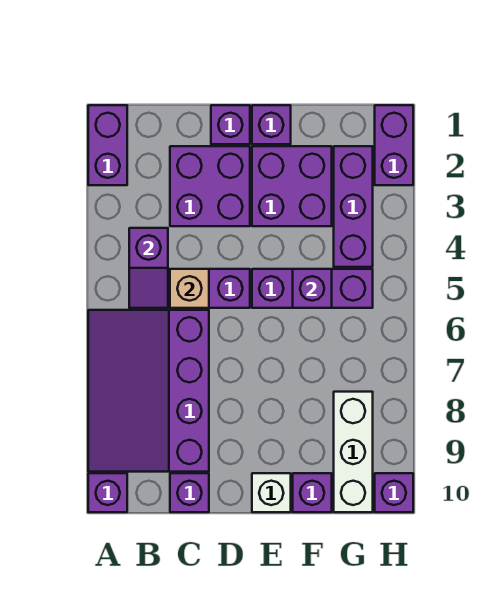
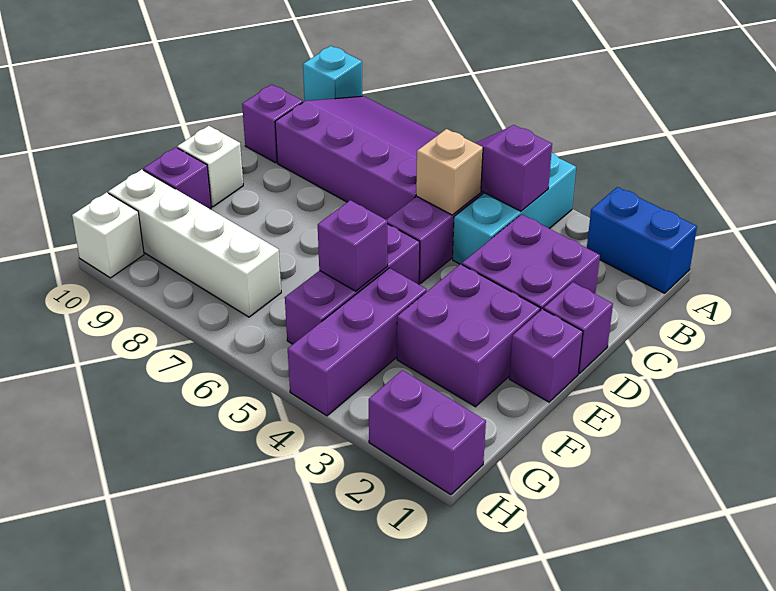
purple brick A1:A2 level 1 -> blue brick A1:A2 level 1
none -> cyan brick A4:C4 level 1
purple brick A10 level 1 -> cyan brick A10 level 1
purple brick G2:G4 level 1 -> purple brick F4:H4 level 1
white brick G8:G10 level 1 -> white brick G7:G10 level 1
purple brick H10 level 1 -> white brick H10 level 1

